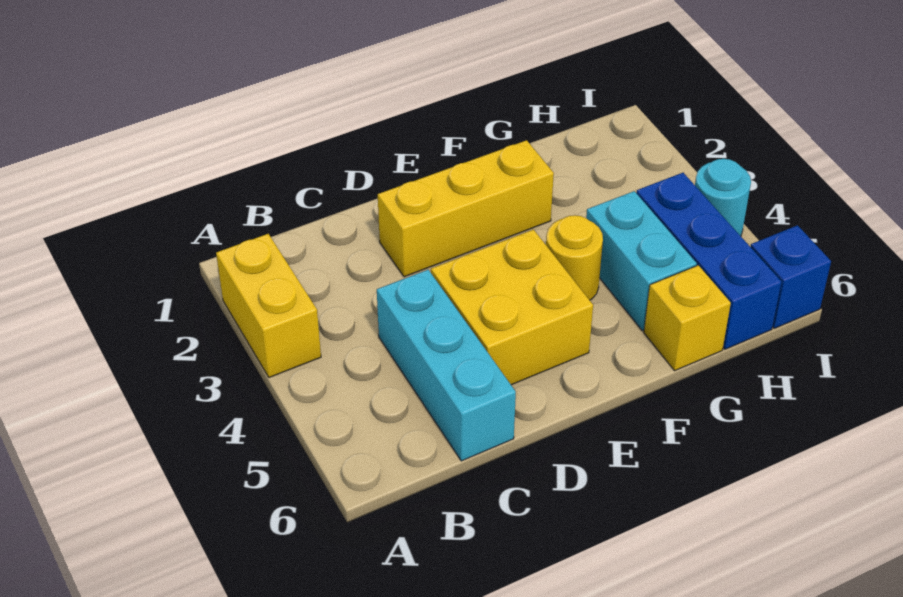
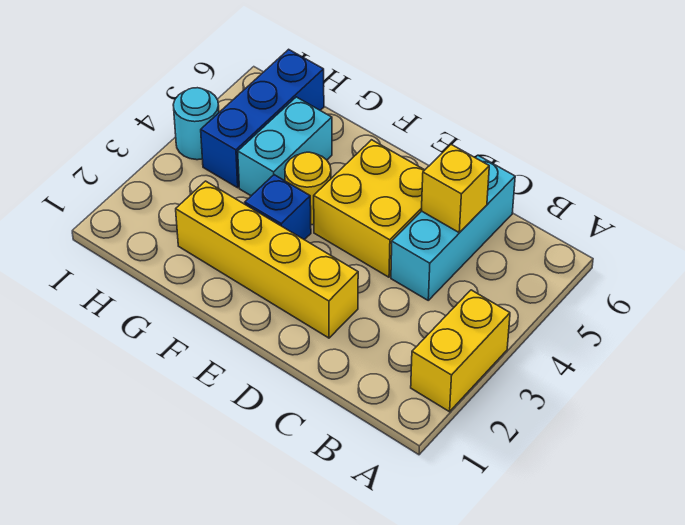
yellow brick D2:F2 level 1 -> yellow brick D2:G2 level 1
yellow brick G6 level 1 -> yellow brick C5 level 2
blue brick I6 level 1 -> blue brick F3 level 1

